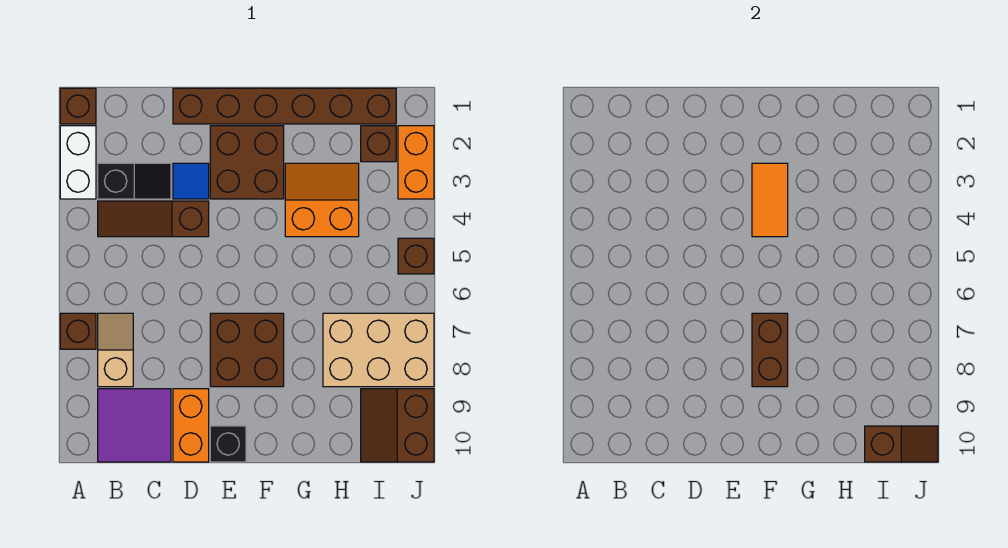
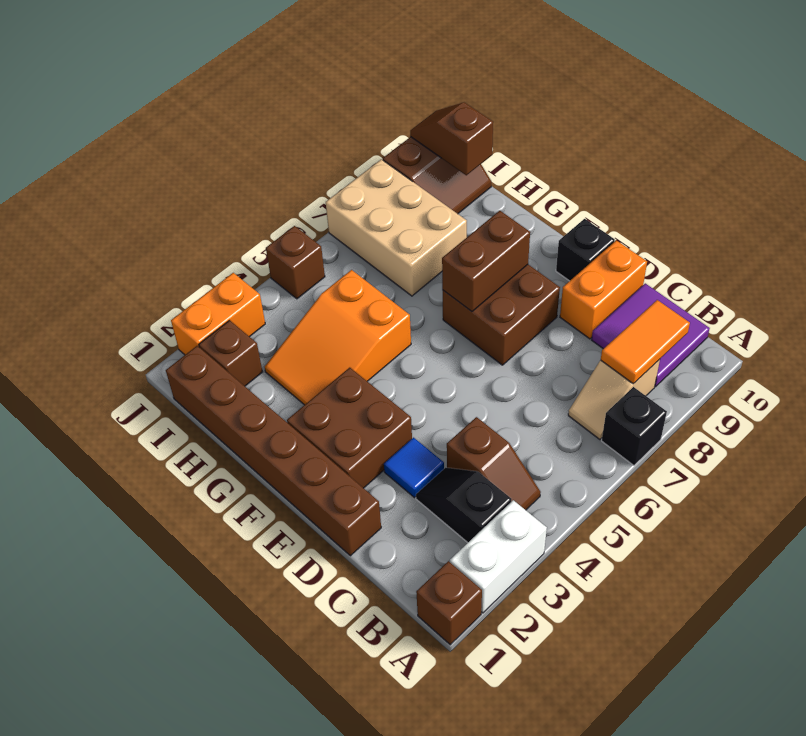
brown brick A7 level 1 -> black brick A7 level 1
brown slope B4:D4 level 1 top D -> brown slope B4:C4 level 1 top C
orange tile F3:F4 level 2 -> orange tile B8:B9 level 2
orange slope G3:H4 level 1 top 4 -> orange slope G3:H5 level 1 top 5

